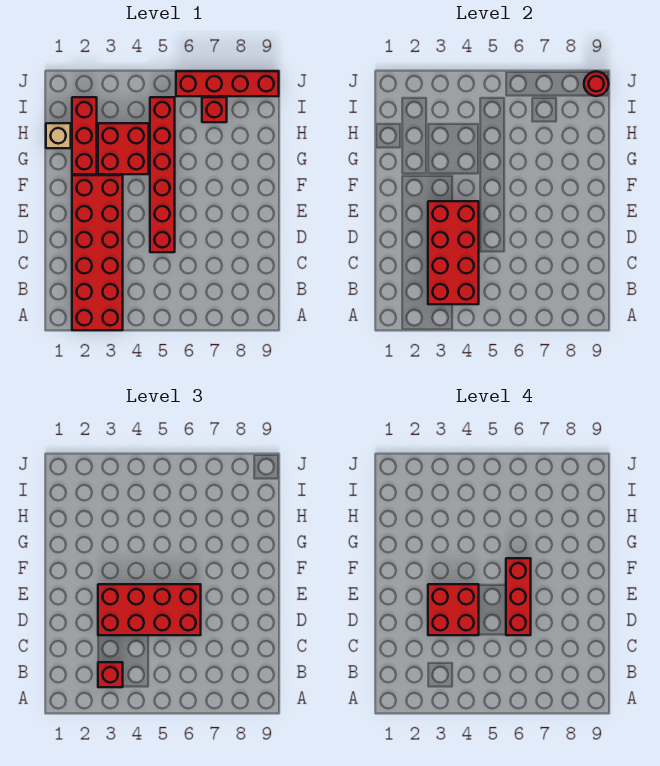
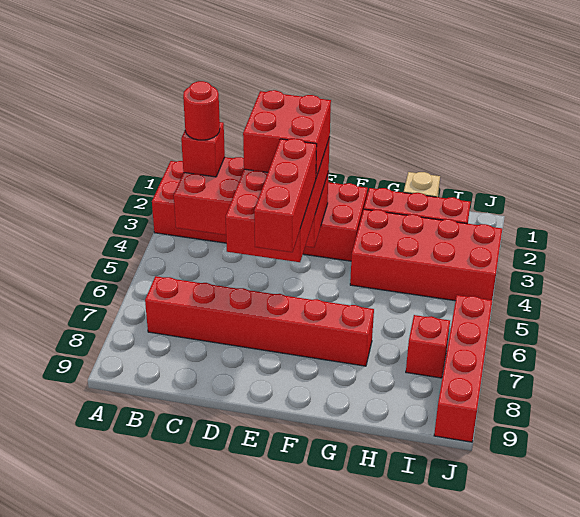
red brick D5:I5 level 1 -> red brick B7:G7 level 1
red brick D6:F6 level 4 -> red brick E5:E7 level 4
red brick G3:H4 level 1 -> red brick G3:J4 level 1
red round brick J9 level 2 -> red round brick B3 level 4

